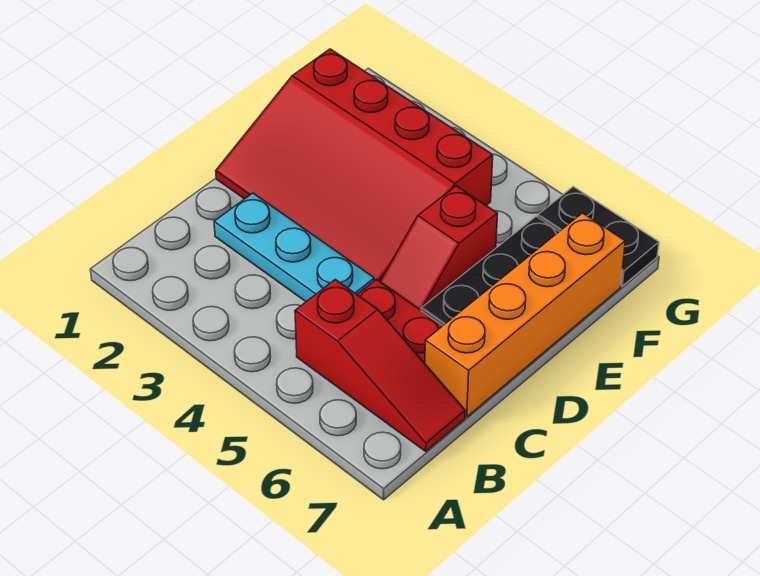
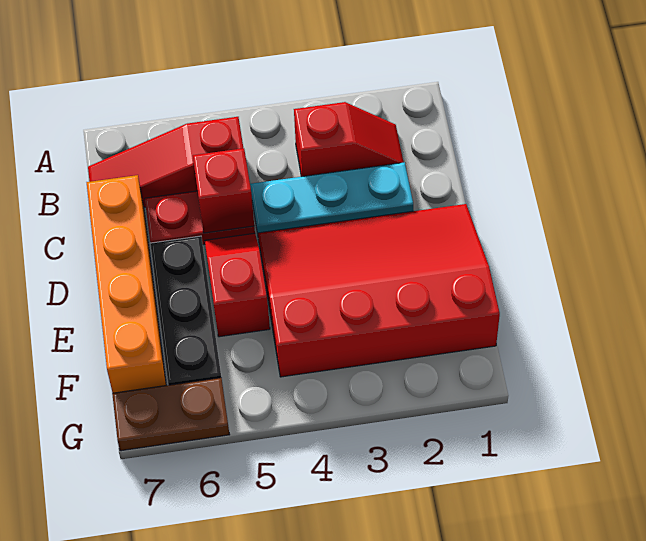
none -> red slope B2:B3 level 1 top 3
none -> red brick C5 level 2
black plate G6:G7 level 1 -> brown plate G6:G7 level 1

